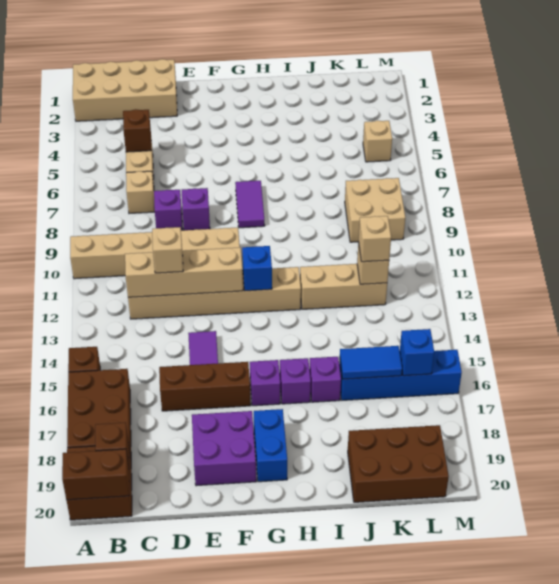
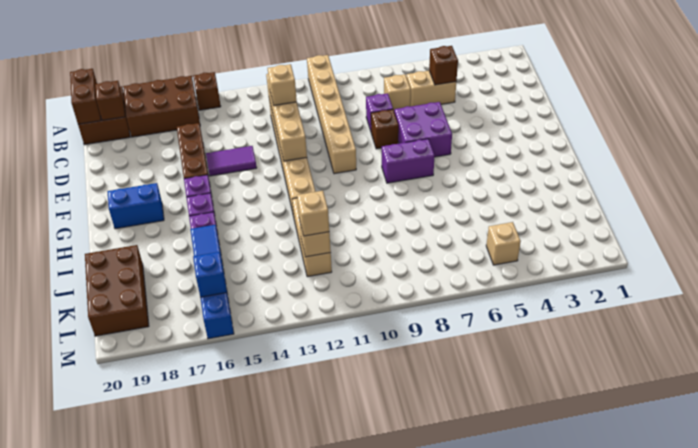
tan brick A1:D2 level 1 -> none
purple brick E8 level 1 -> brown brick E8 level 1
purple brick E18:F19 level 1 -> purple brick E6:F7 level 1
purple tile G7:G8 level 1 -> purple brick G7:G8 level 1
blue brick G12 level 2 -> none
tan brick K8:L9 level 1 -> none

